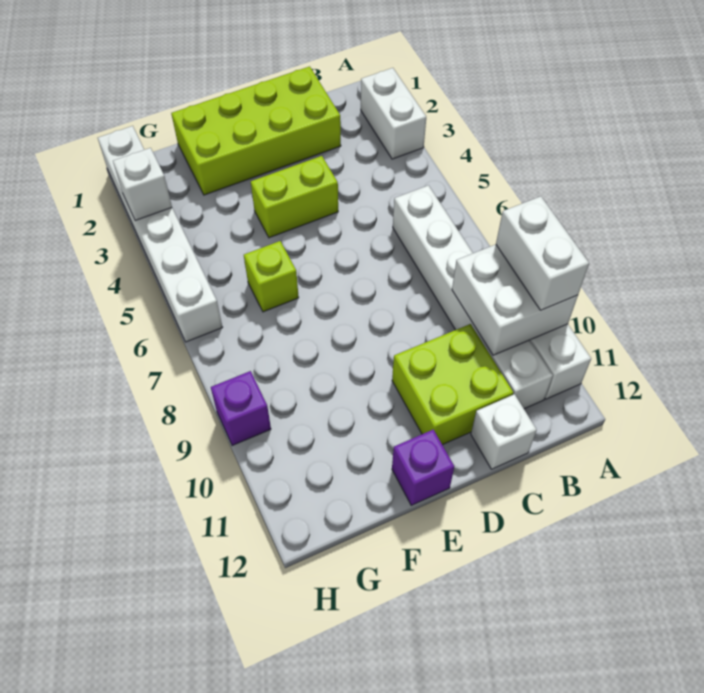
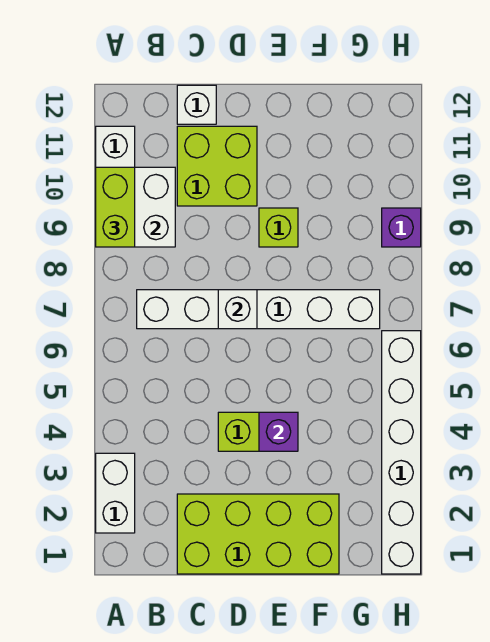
white brick A9:A10 level 3 -> lime brick A9:A10 level 3
white brick B6:B11 level 1 -> white brick B7:G7 level 1
purple brick E12 level 1 -> purple brick E4 level 2
lime brick F6 level 1 -> lime brick E9 level 1
white brick H3 level 2 -> white brick D7 level 2

